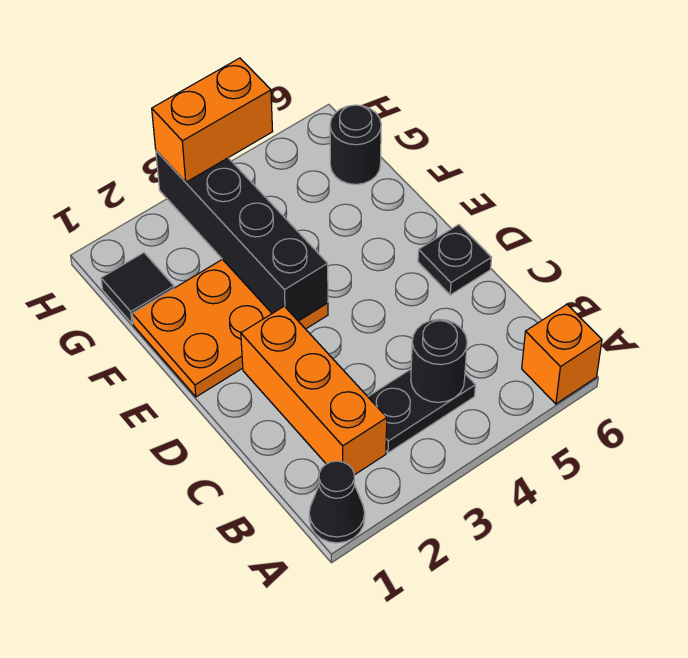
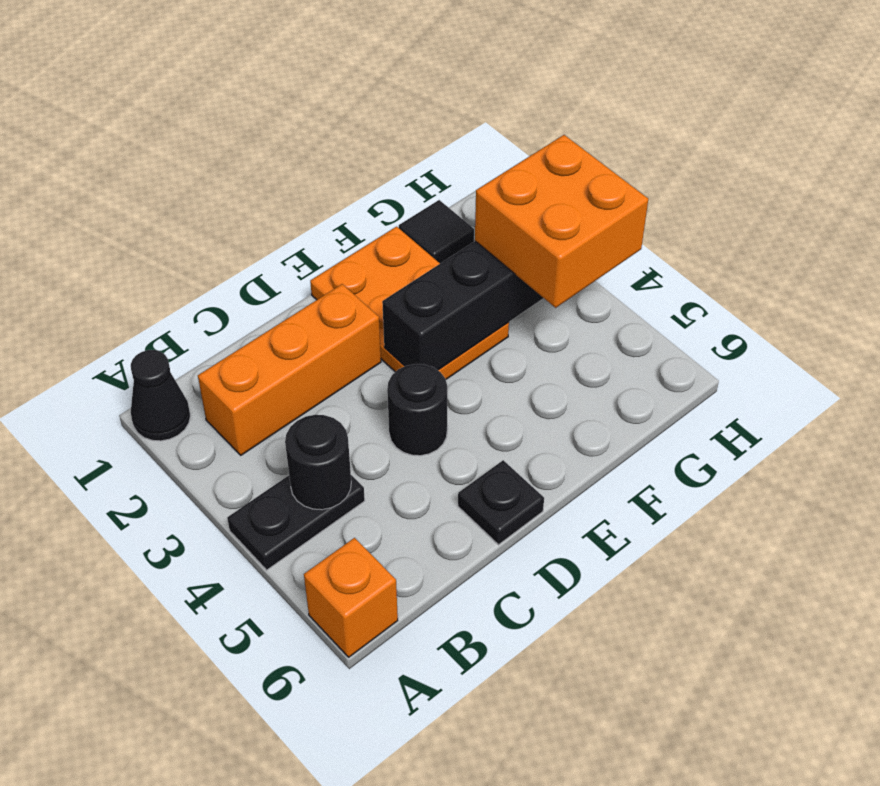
black plate B3:B4 level 1 -> black plate A4:B4 level 1
black round brick G6 level 1 -> black round brick D4 level 1
orange brick H3:H4 level 3 -> orange brick G3:H4 level 3

